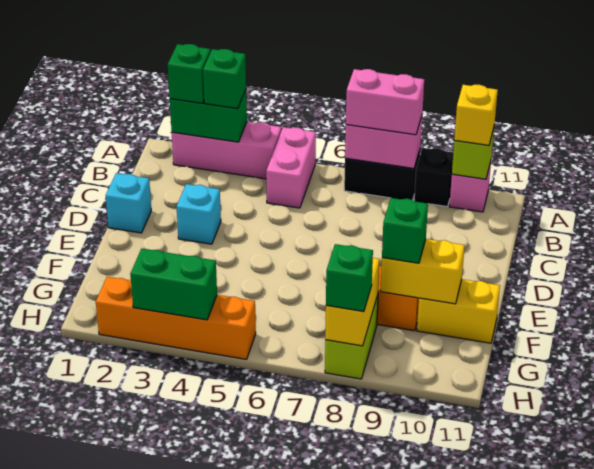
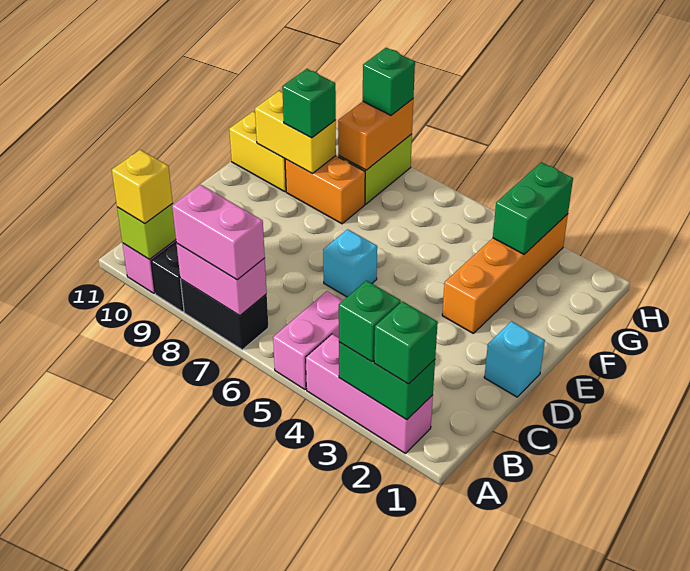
cyan brick D3 level 1 -> cyan brick D6 level 1
yellow brick G8:H8 level 2 -> orange brick G8:H8 level 2
orange brick H2:H5 level 1 -> orange brick E3:H3 level 1
green brick H3:H4 level 2 -> green brick G3:H3 level 2

